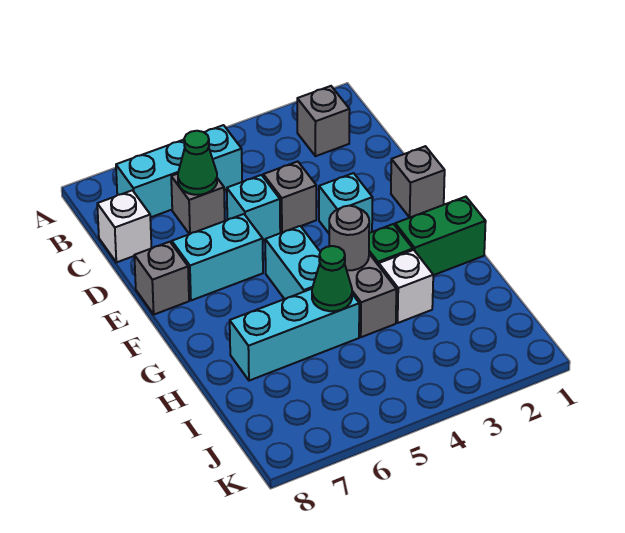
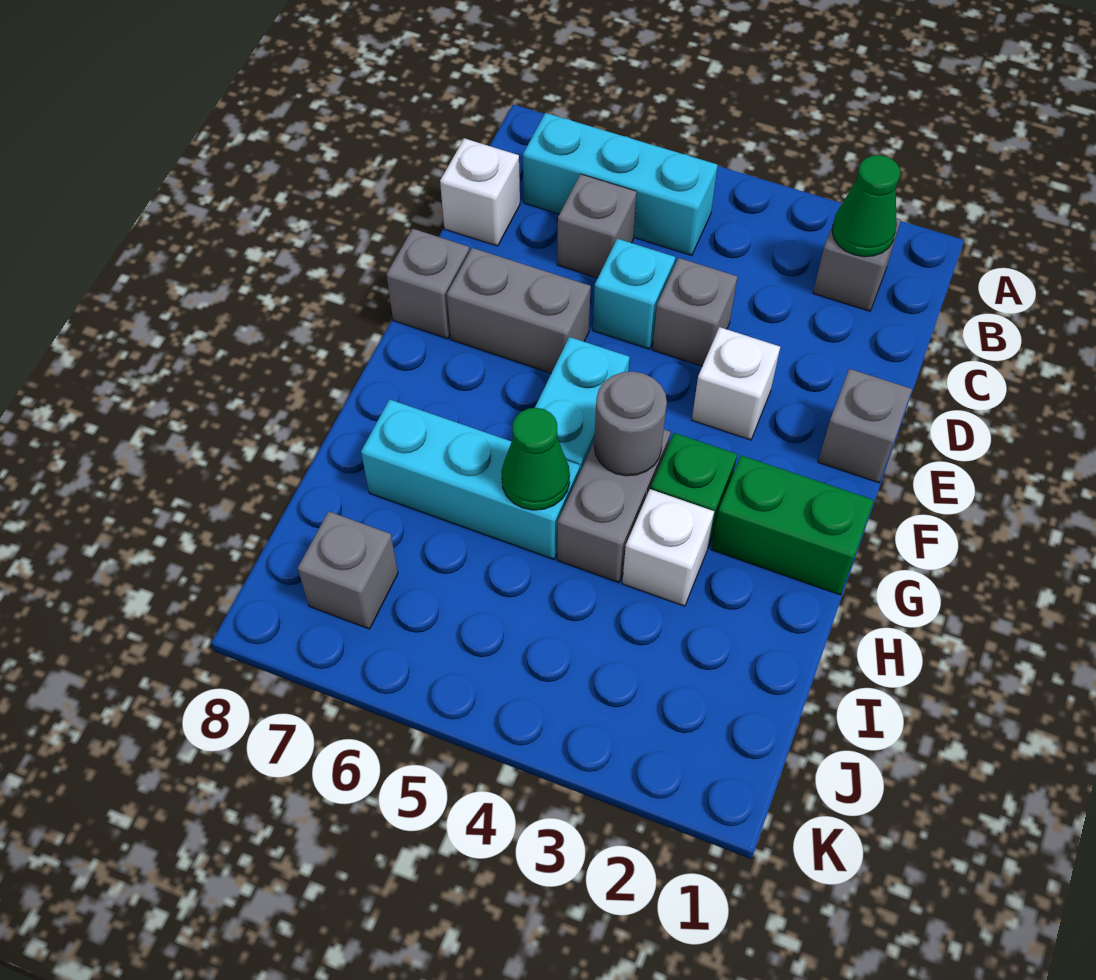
green cone C6 level 2 -> green cone B2 level 2
cyan brick E3 level 1 -> white brick E3 level 1
cyan brick E6:E7 level 1 -> grey brick E6:E7 level 1
none -> grey brick J7 level 1

